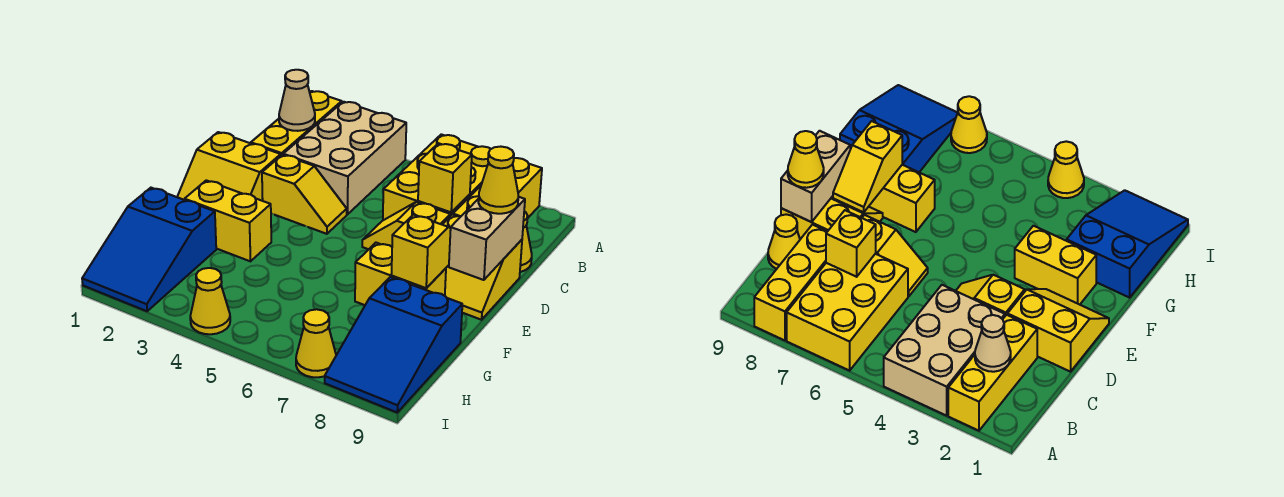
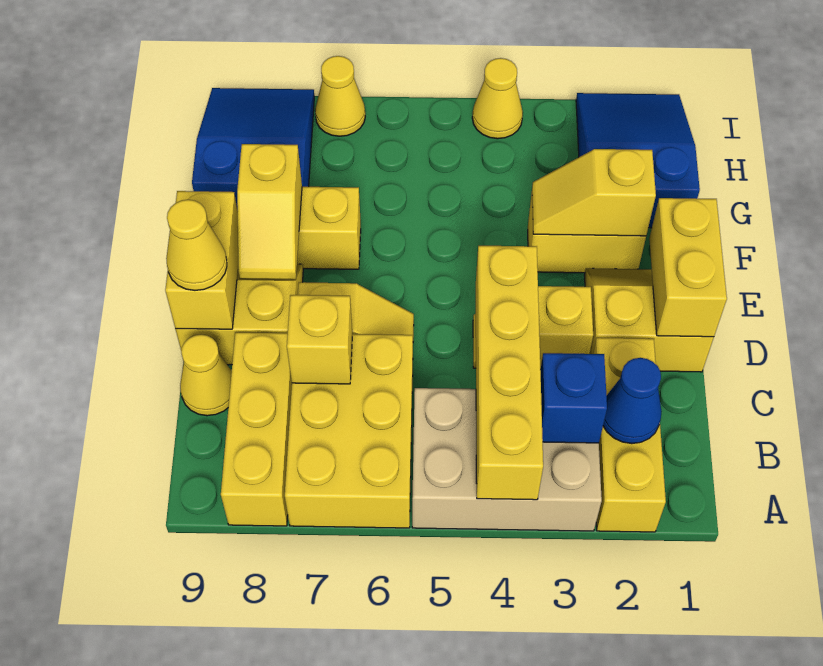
tan brick A3:C4 level 1 -> tan brick A3:B5 level 1
none -> yellow brick A4:D4 level 2
tan cone B2 level 2 -> blue cone B2 level 2
none -> blue brick B3 level 2
none -> yellow brick D1:E1 level 2
tan brick D9:E9 level 2 -> yellow brick D9:E9 level 2
none -> yellow slope F2:F3 level 2 top 2

